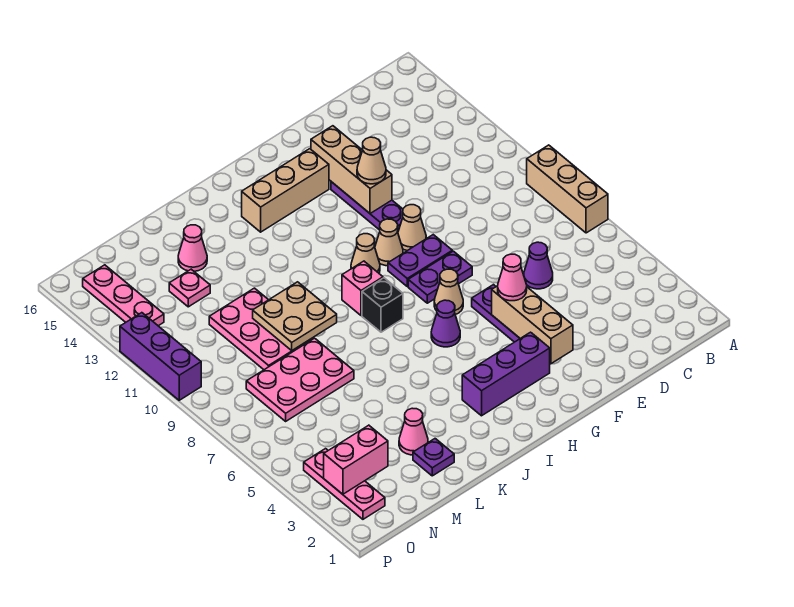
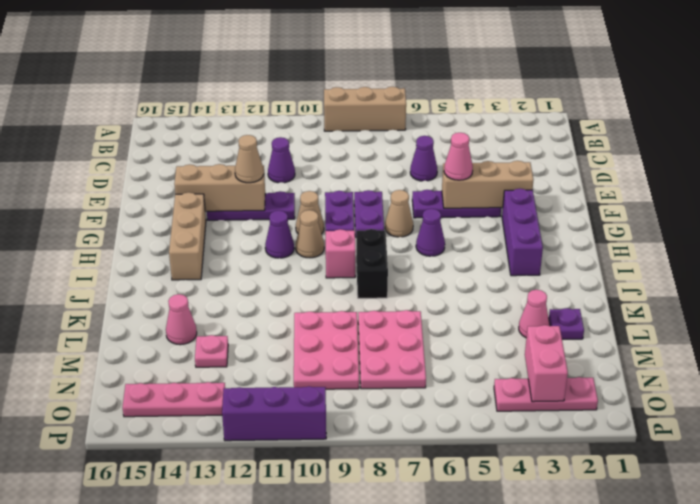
none -> purple cone D11 level 1
tan cone F10 level 1 -> none
none -> purple cone H11 level 1
black brick I8 level 1 -> black brick I8:J8 level 1
tan plate K9:L10 level 2 -> none
pink plate L9:M11 level 1 -> pink plate L9:N10 level 1

